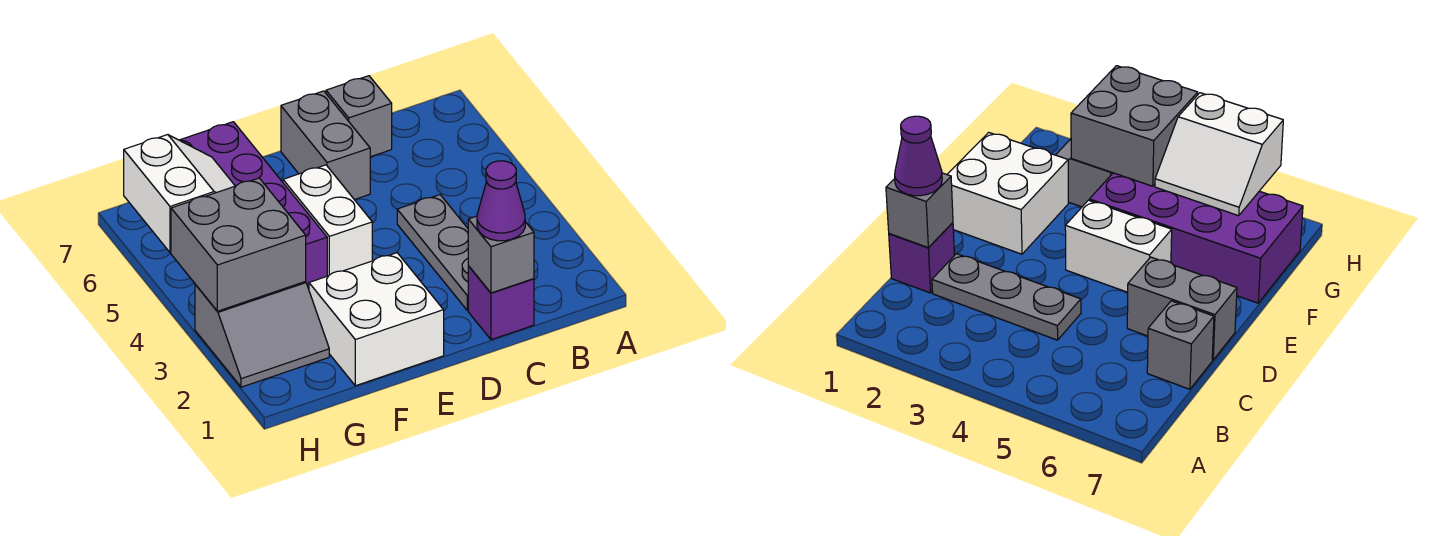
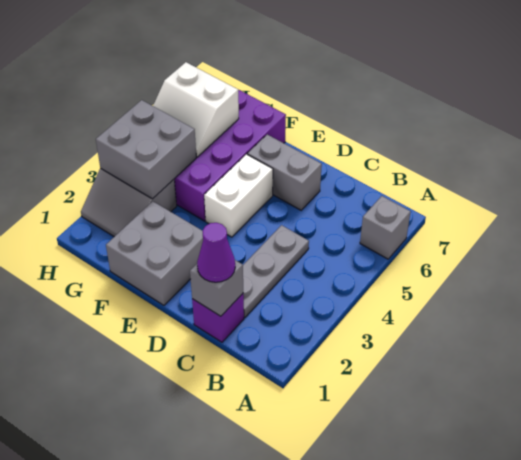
grey brick C7 level 1 -> grey brick A6 level 1
grey brick D6:D7 level 1 -> grey brick D6:E6 level 1
white brick E1:F2 level 1 -> grey brick E1:F2 level 1
white slope G5:H6 level 2 top H -> white slope G5:H6 level 2 top 6

